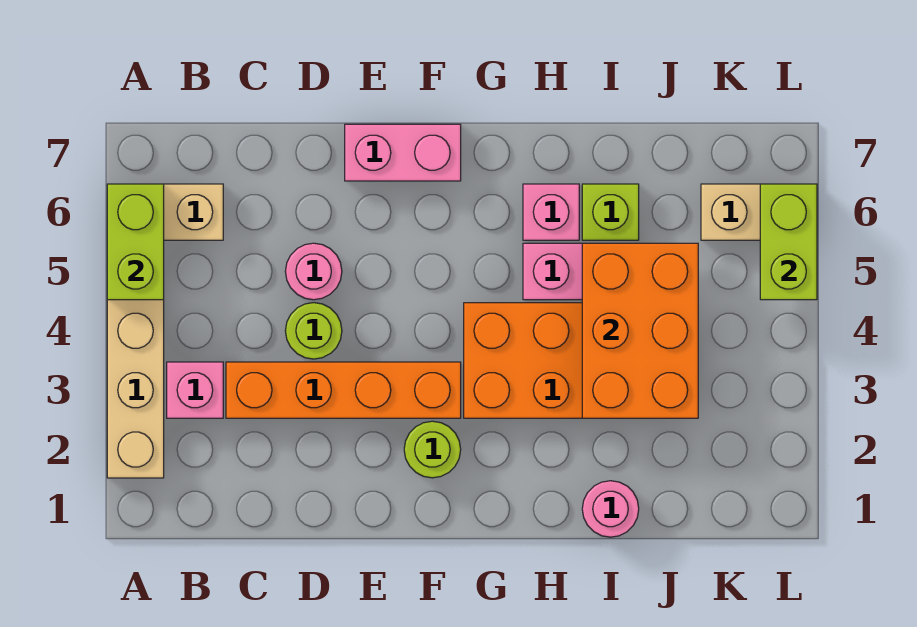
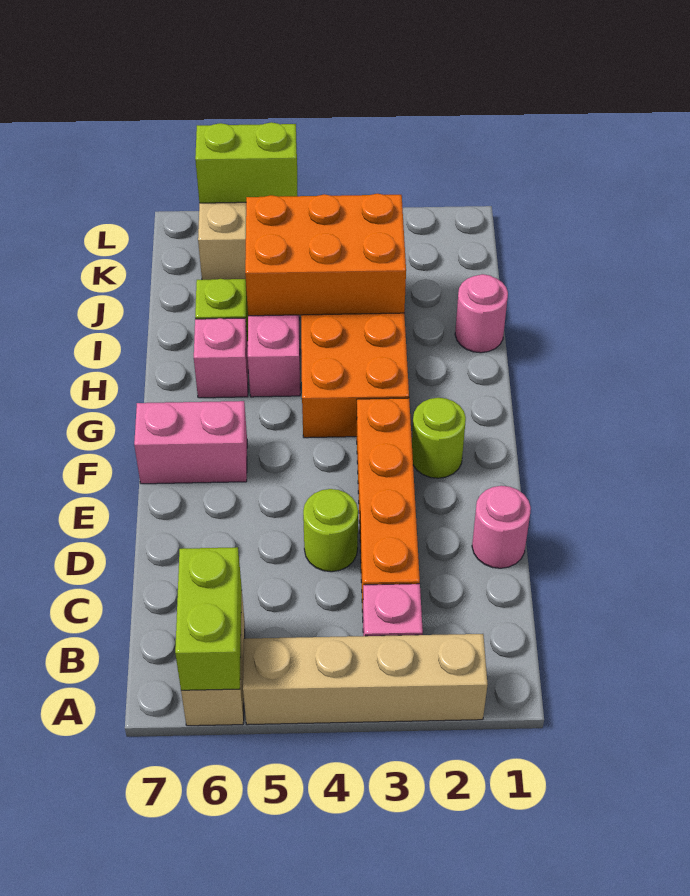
lime brick A5:A6 level 2 -> lime brick A6:B6 level 2
pink round brick D5 level 1 -> pink round brick D1 level 1
pink brick E7:F7 level 1 -> pink brick F6:F7 level 1

